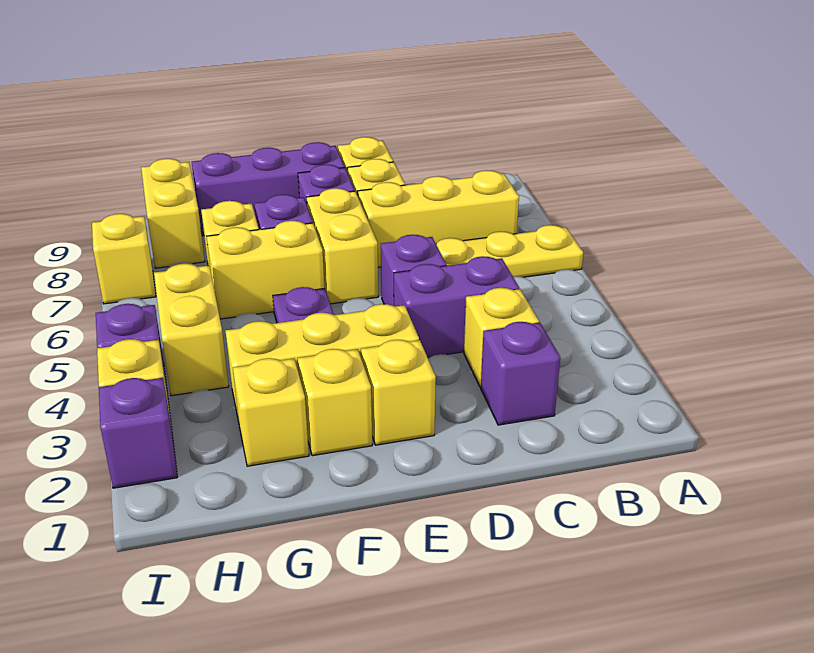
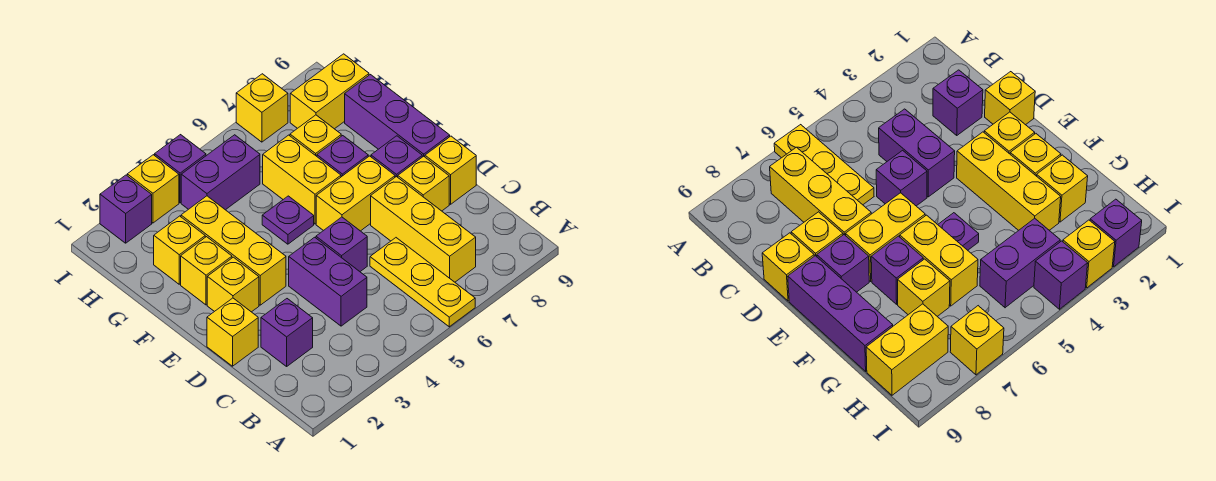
yellow brick C3 level 1 -> yellow brick D1 level 1
yellow brick H4:H5 level 1 -> purple brick H4:H5 level 1

